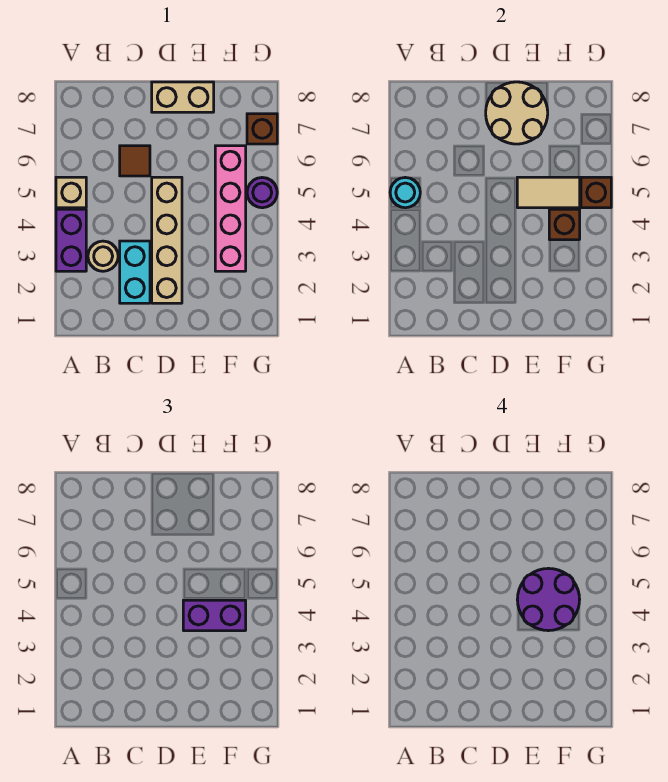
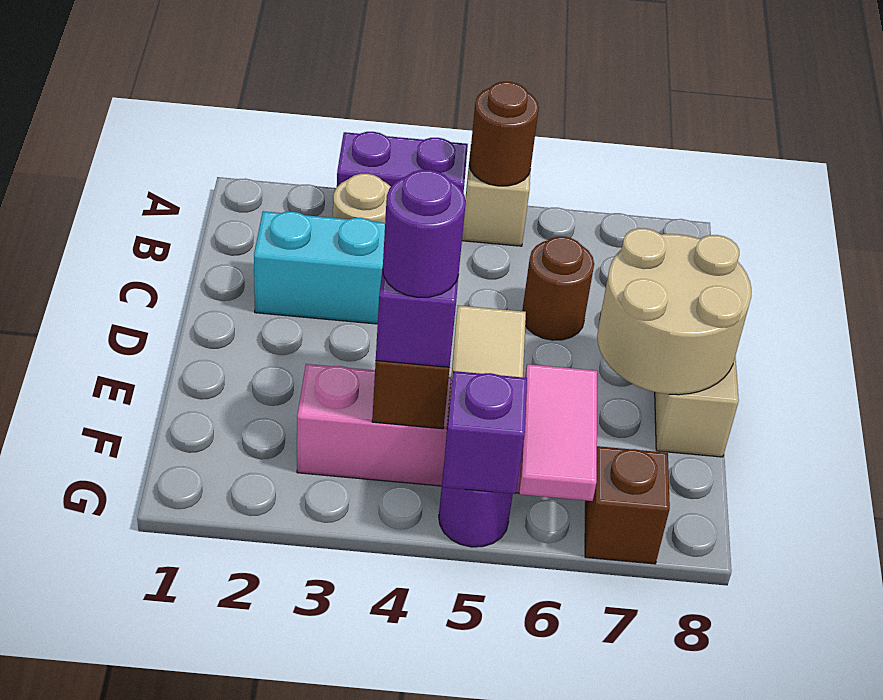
cyan round brick A5 level 2 -> brown round brick A5 level 2
brown tile C6 level 1 -> brown round brick C6 level 1
tan brick D2:D5 level 1 -> none
purple round brick E4:F5 level 4 -> purple round brick F4 level 4
none -> pink tile F6:G6 level 2
brown brick G5 level 2 -> purple brick G5 level 2

